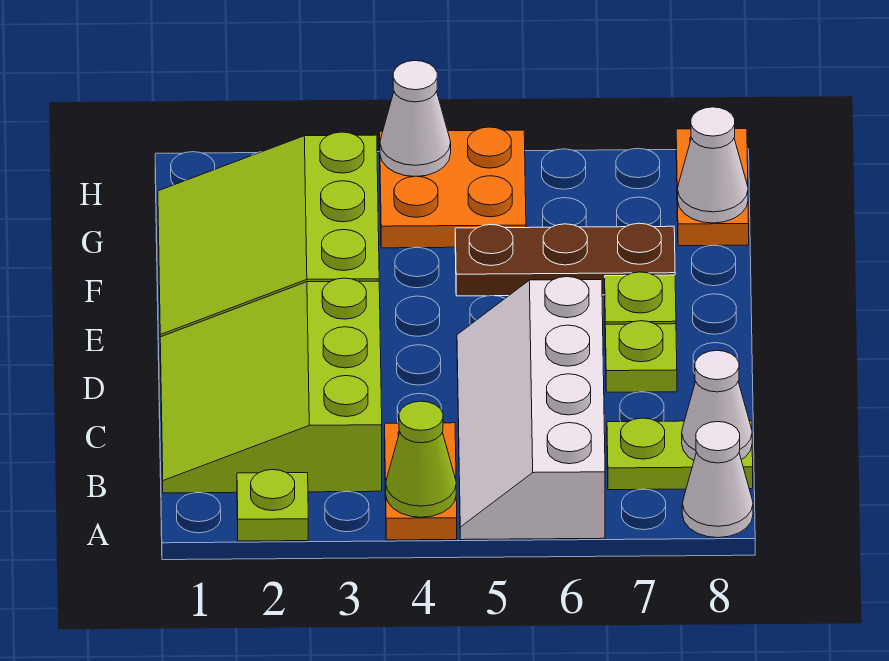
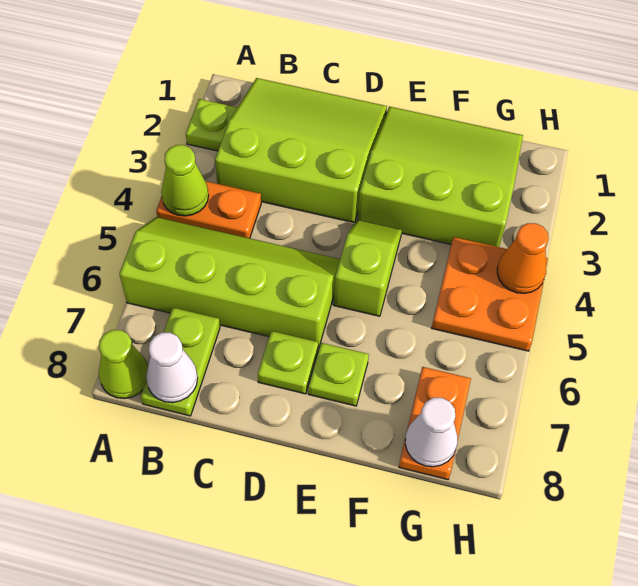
white slope A5:D6 level 1 top 6 -> lime slope A5:D6 level 1 top 6
white cone A8 level 1 -> lime cone A8 level 1
none -> lime slope E4:E5 level 1 top 5
brown plate F5:F7 level 1 -> none
orange plate G8:H8 level 1 -> orange plate G7:G8 level 1
white cone H4 level 2 -> orange cone H4 level 2

